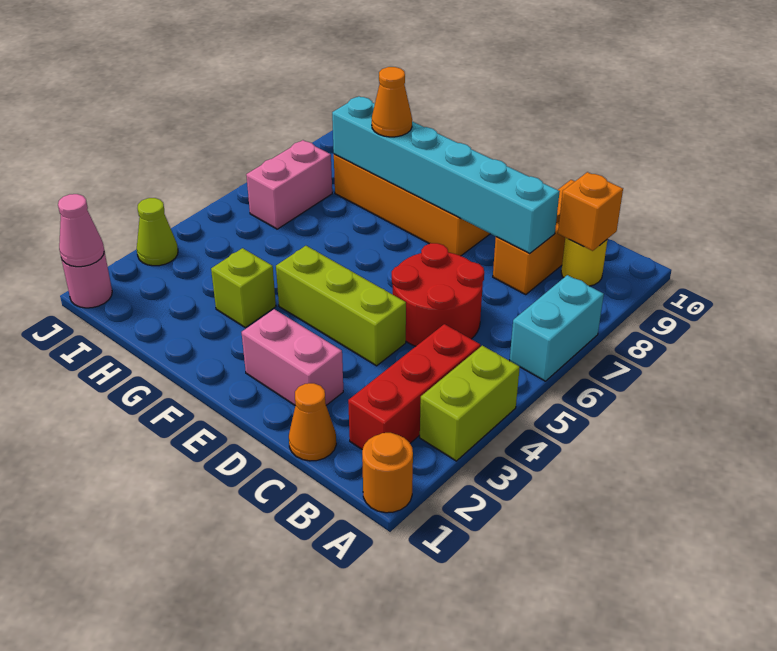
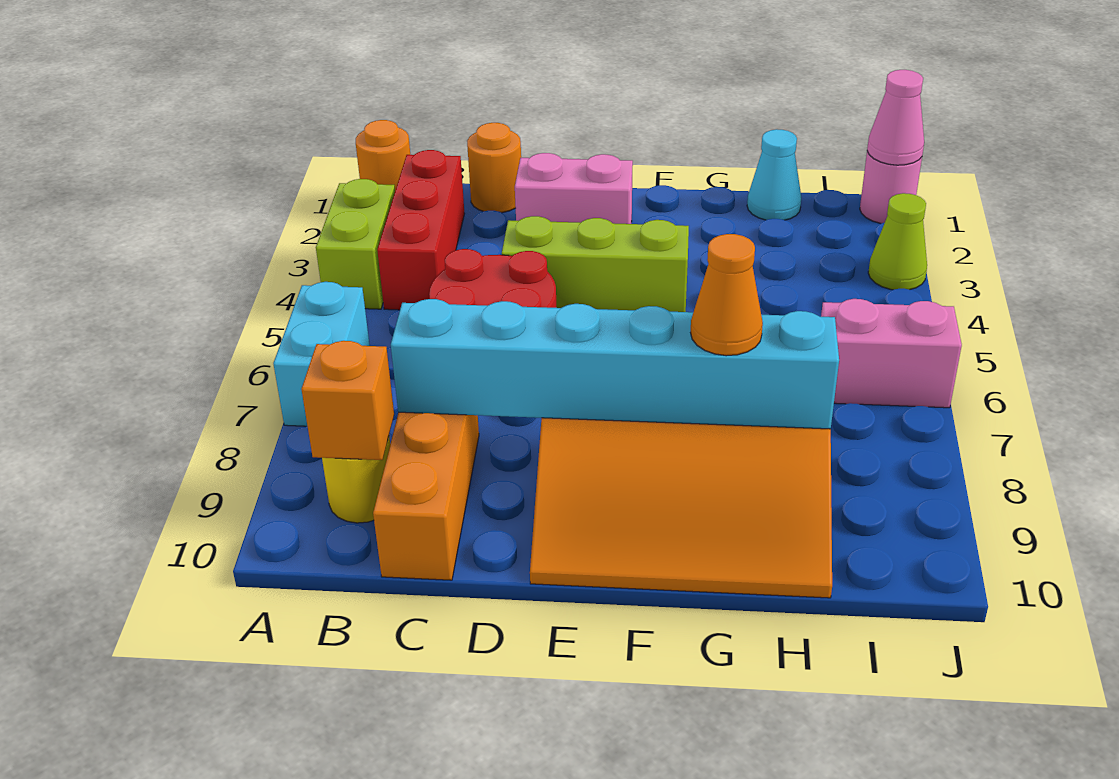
orange cone C1 level 1 -> orange round brick C1 level 1
lime brick G3 level 1 -> none
none -> cyan cone H1 level 1
pink brick I6:I7 level 1 -> pink brick I6:J6 level 1

